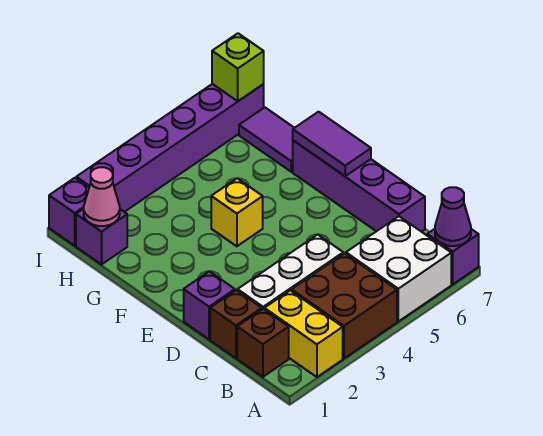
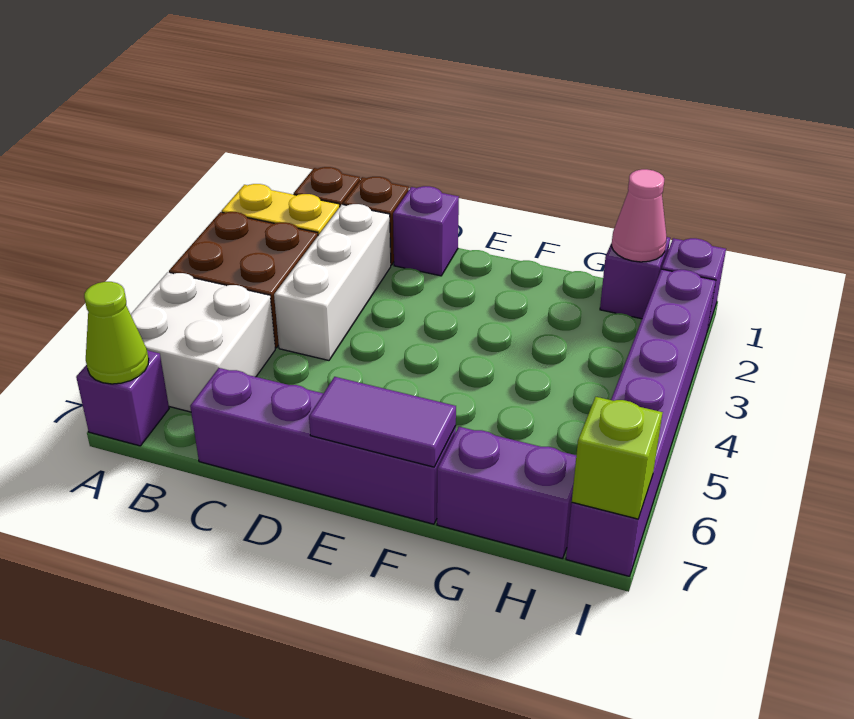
purple cone A7 level 2 -> lime cone A7 level 2
yellow brick F4 level 1 -> none
purple tile G7:H7 level 1 -> purple brick G7:H7 level 1

